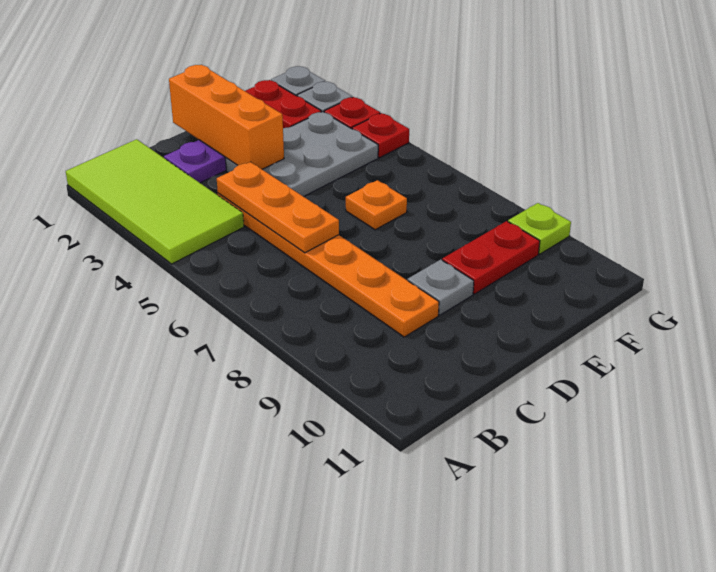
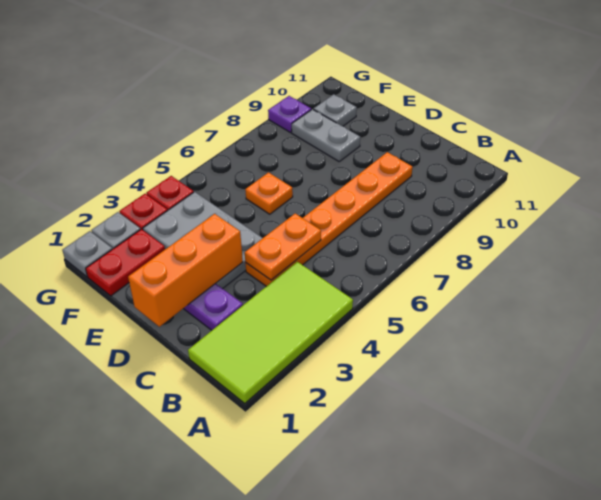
orange plate C4:C6 level 2 -> orange plate C4:C5 level 2
grey plate D9 level 1 -> grey plate F10 level 1
red plate E9:F9 level 1 -> grey plate E9:F9 level 1
lime plate G9 level 1 -> purple plate G9 level 1

